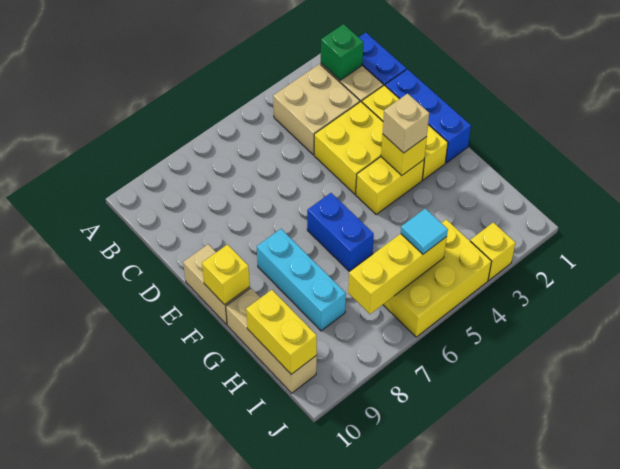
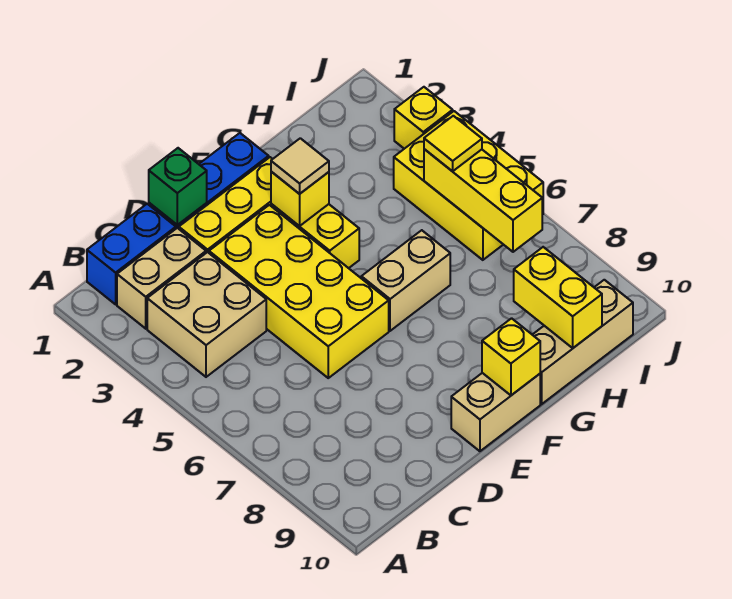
green brick B2 level 2 -> green brick D1 level 2
yellow brick D3:E4 level 1 -> yellow brick D3:E6 level 1
tan brick F3 level 3 -> tan tile F3 level 3
blue brick F6:G6 level 1 -> tan brick F6:G6 level 1
cyan brick F8:H8 level 1 -> none
yellow brick H10:I10 level 2 -> yellow brick H9:H10 level 2
cyan tile I5 level 3 -> yellow tile I5 level 3

